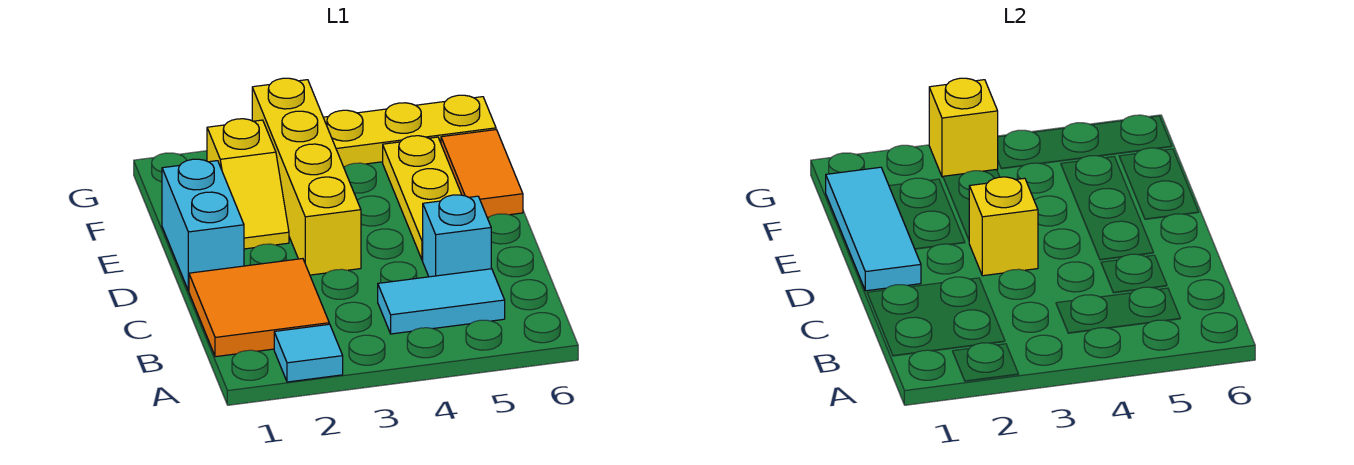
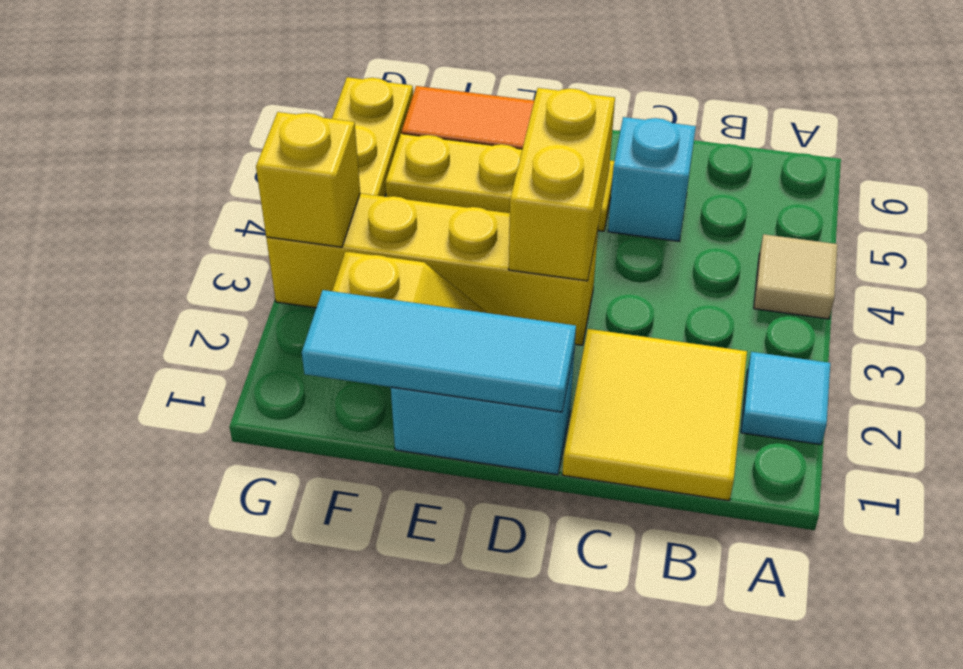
none -> tan tile A4 level 1
orange tile B1:C2 level 1 -> yellow tile B1:C2 level 1
cyan tile B4:B5 level 1 -> none
yellow brick D3 level 2 -> yellow brick D3:D4 level 2

